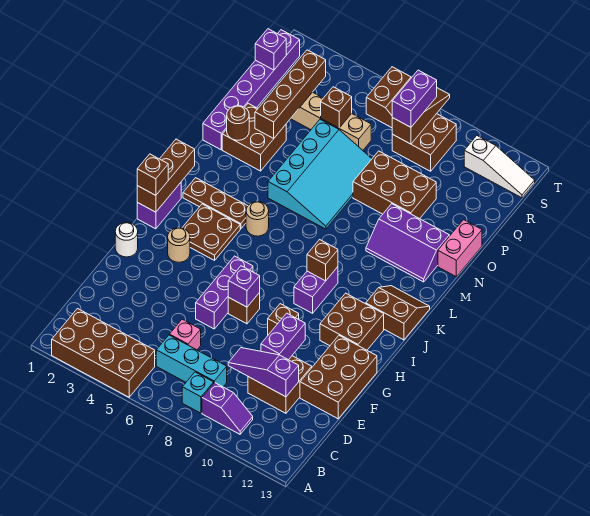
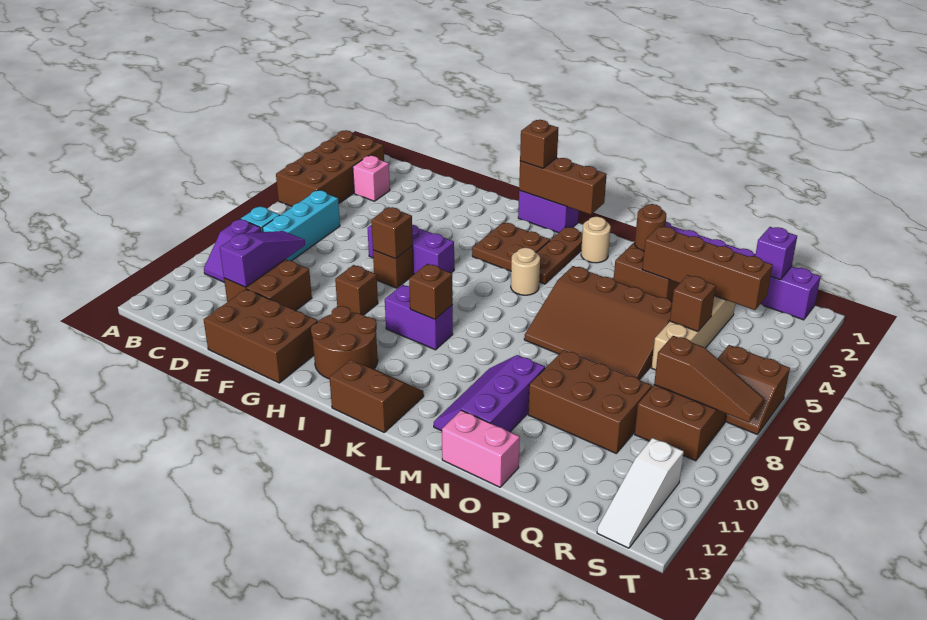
pink brick D6 level 1 -> pink brick C3 level 1
purple brick E10:F10 level 2 -> none
white round brick G1 level 1 -> none
purple brick G7 level 2 -> brown brick G7 level 2
tan round brick H3 level 1 -> tan round brick L2 level 1
brown brick H11:I12 level 1 -> brown round brick H11:I12 level 1
brown slope J12:K13 level 1 top J -> brown slope J12:K13 level 1 top 13
cyan slope M5:P7 level 1 top 5 -> brown slope M5:P7 level 1 top 5
brown brick O8:P10 level 1 -> brown brick O9:Q10 level 1
purple brick R8:S8 level 3 -> none

